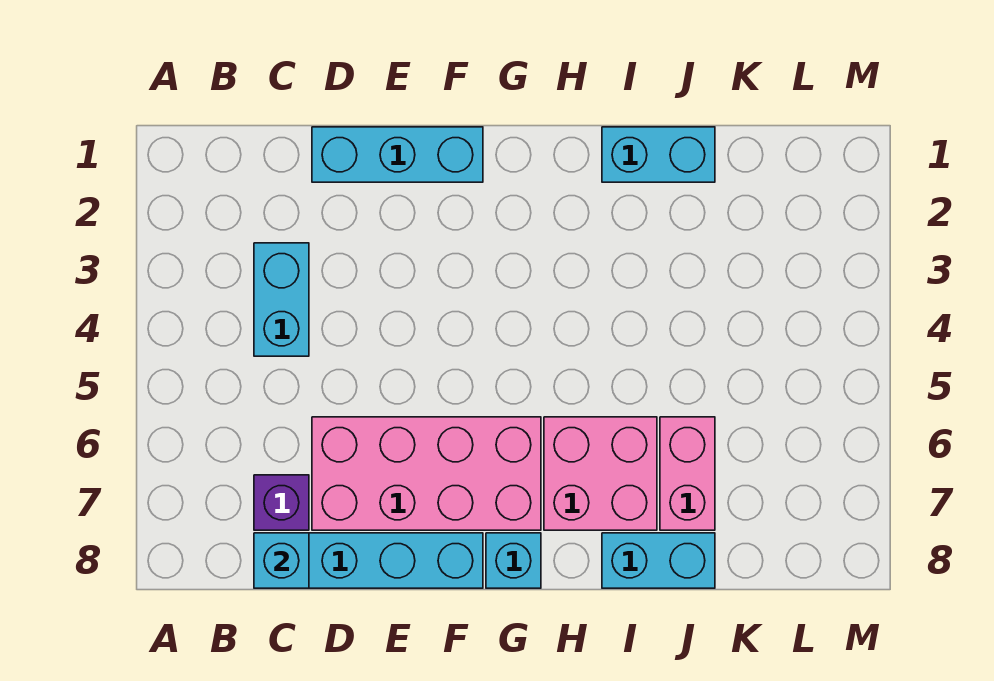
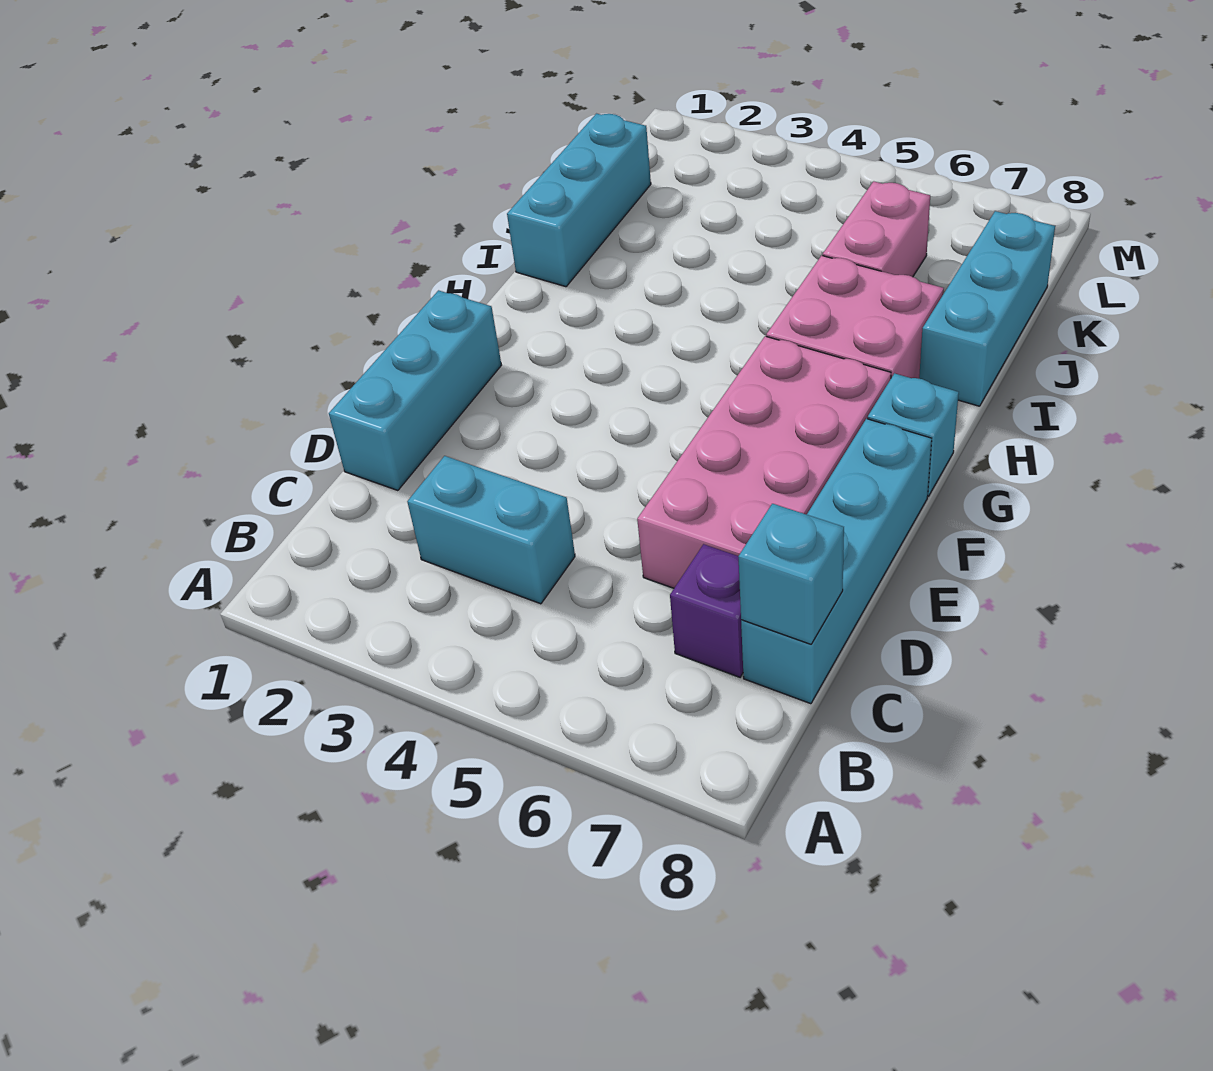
cyan brick I1:J1 level 1 -> cyan brick I1:K1 level 1
cyan brick I8:J8 level 1 -> cyan brick I8:K8 level 1
pink brick J6:J7 level 1 -> pink brick J6:K6 level 1

